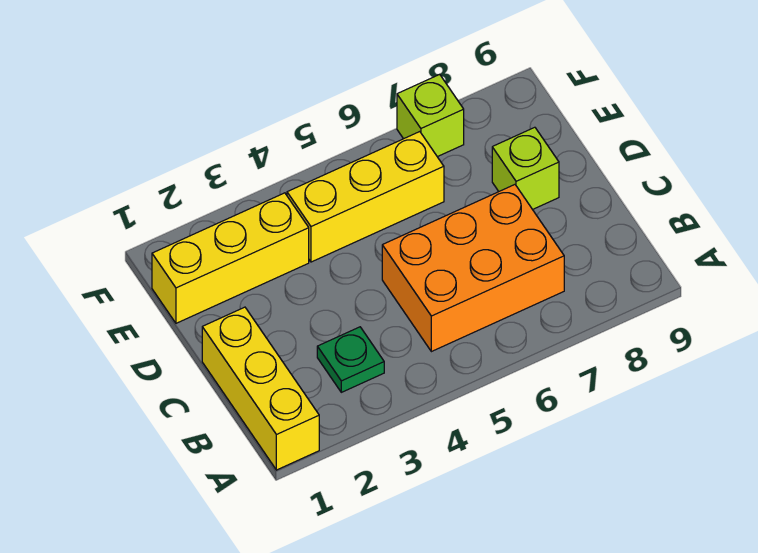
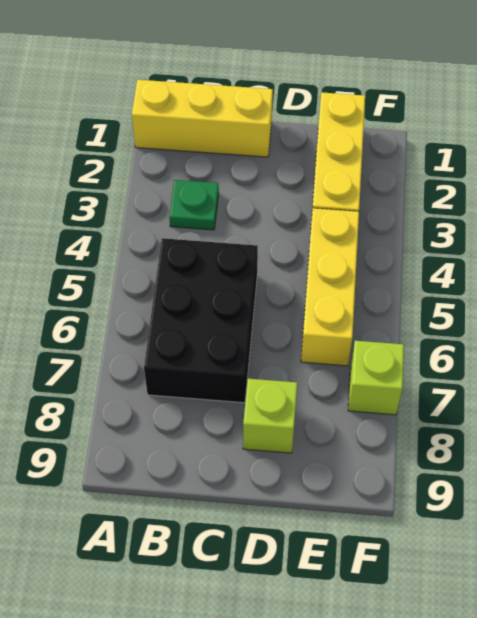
orange brick B5:C7 level 1 -> black brick B5:C7 level 1

